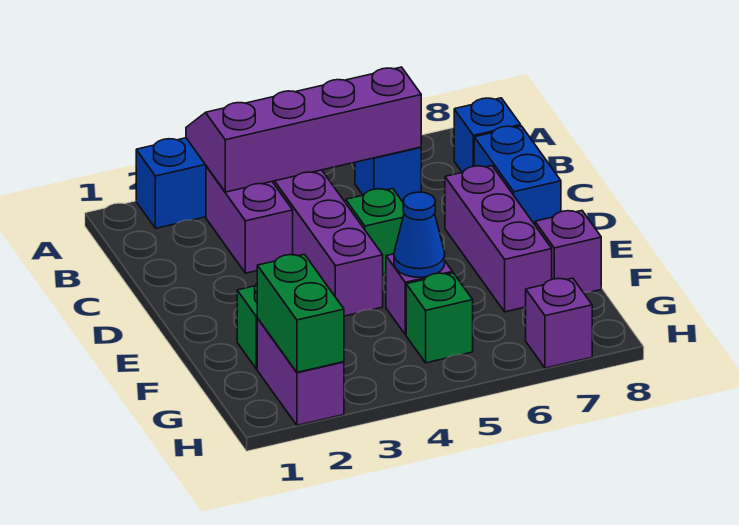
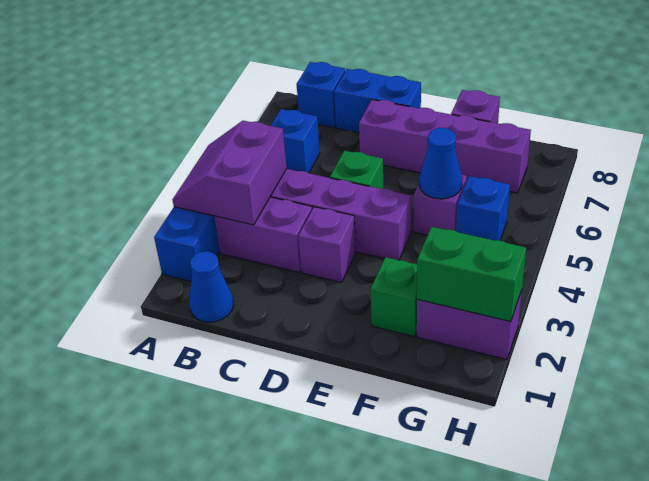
purple slope A3:B6 level 2 top B -> purple slope A3:B4 level 2 top B
none -> blue cone B1 level 1
purple brick D7:F7 level 1 -> purple brick D7:G7 level 1
green brick G5 level 1 -> blue brick G5 level 1
purple brick H7 level 1 -> purple brick D3 level 1

